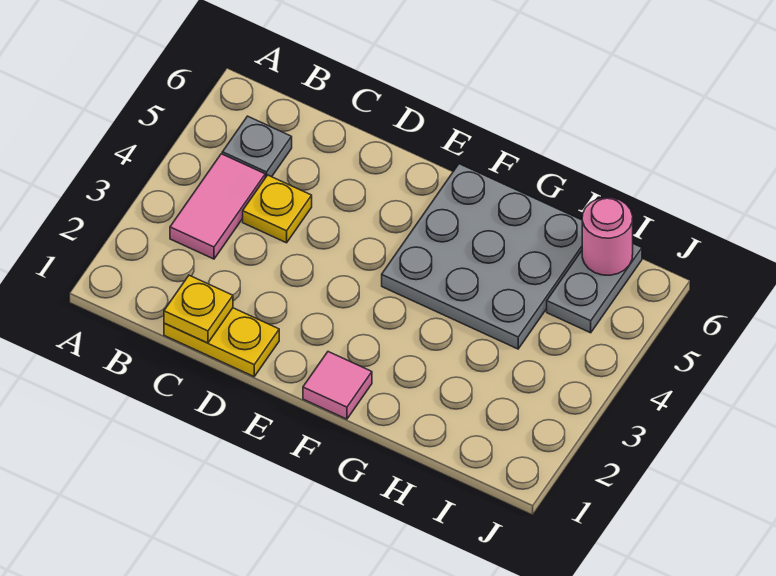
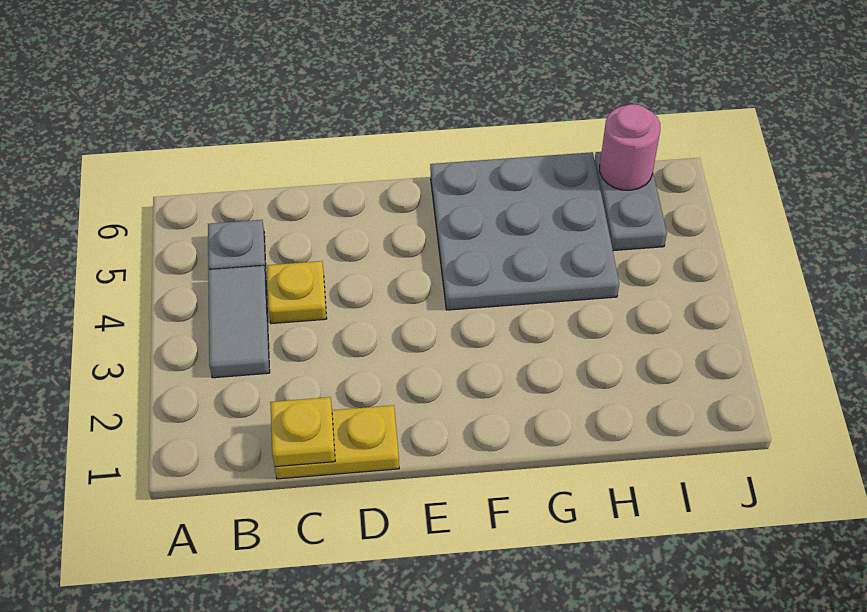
pink tile B3:B4 level 1 -> grey tile B3:B4 level 1
pink tile F1 level 1 -> none

